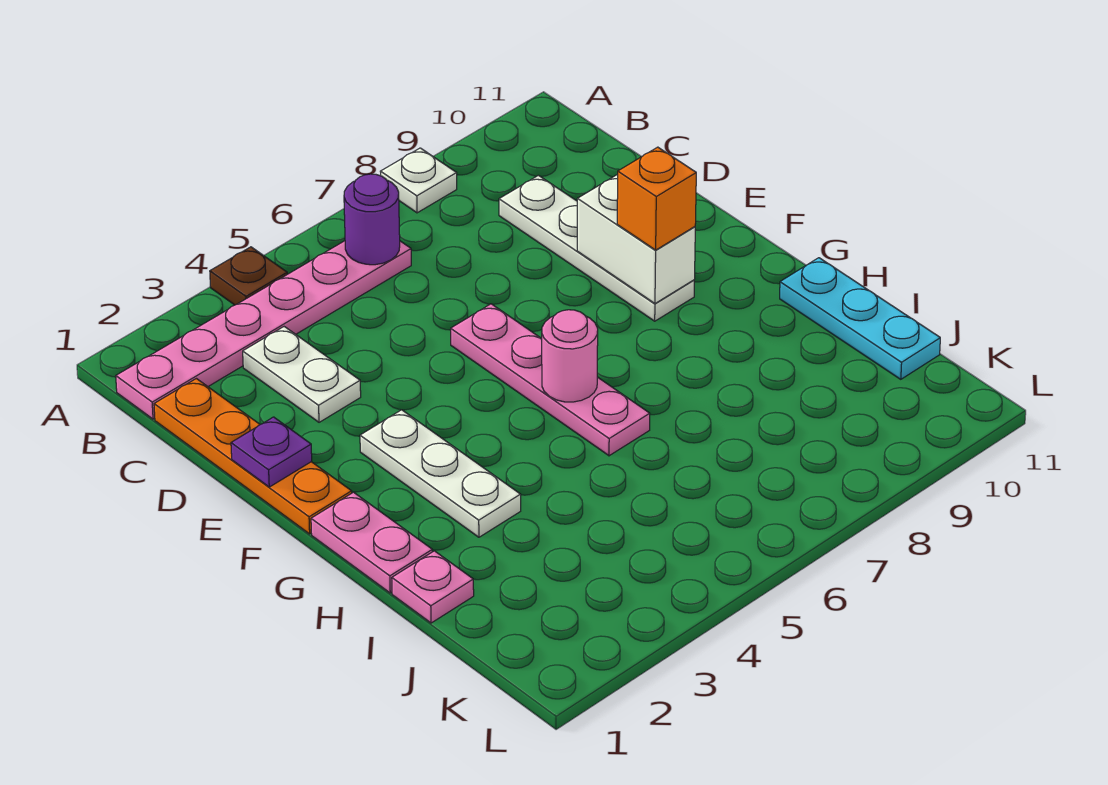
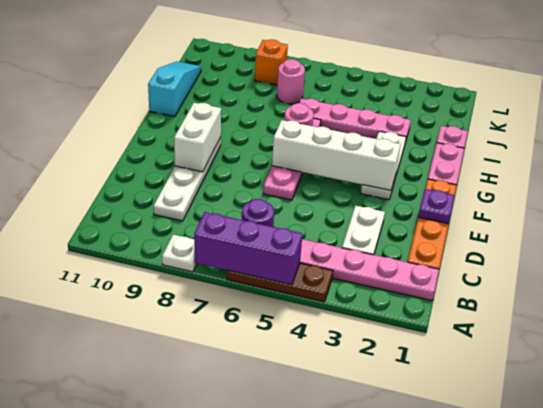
brown plate A4 level 1 -> brown plate A4:A6 level 1
none -> purple brick A5:A7 level 2
none -> white brick F3:F6 level 2
orange brick F9 level 3 -> orange brick K8 level 1
cyan plate H11:J11 level 1 -> cyan slope H11:J11 level 1 top H
none -> pink plate I3:I6 level 1
none -> pink round brick J7 level 1

